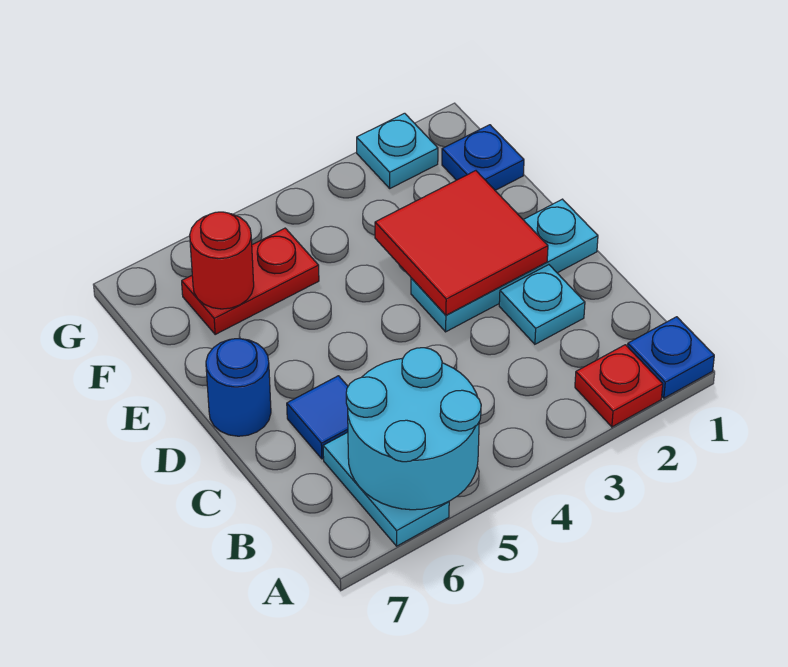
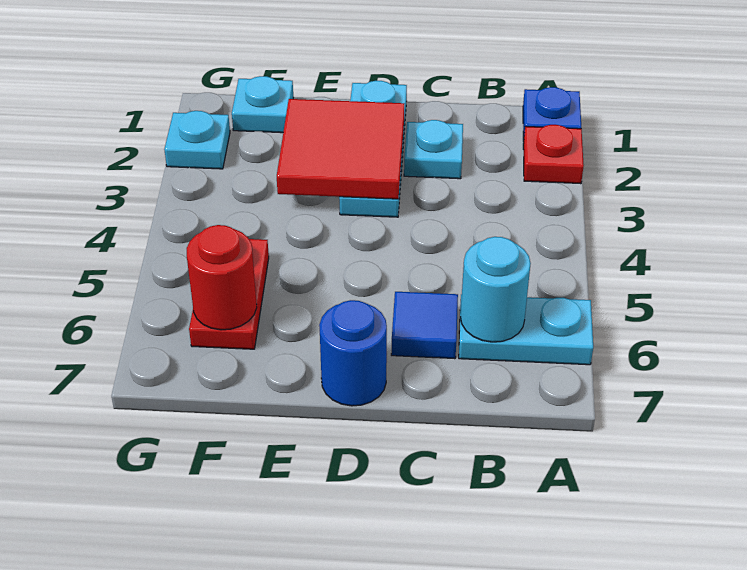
cyan round brick A5:B6 level 2 -> cyan round brick B6 level 2
blue plate F1 level 1 -> cyan plate F1 level 1

